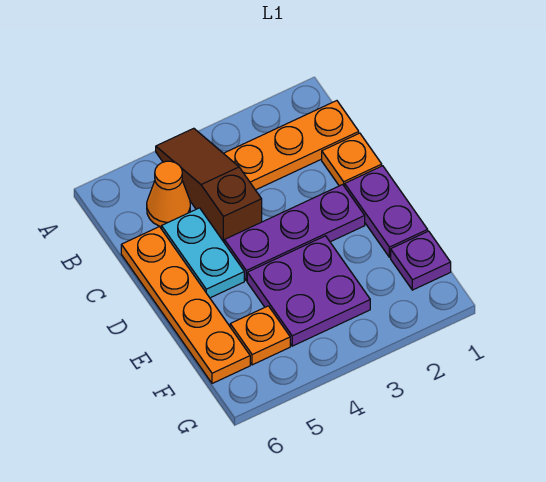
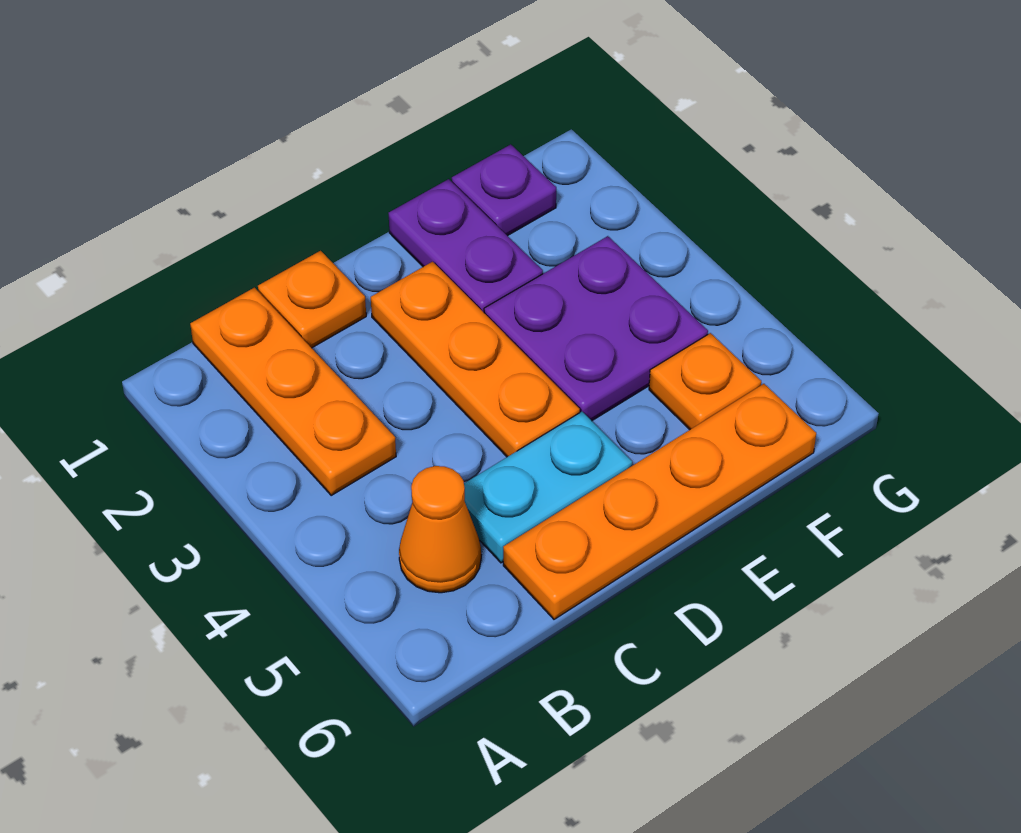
brown slope A4:C4 level 1 top C -> none
purple plate D1:E1 level 1 -> purple plate E1:E2 level 1
purple plate D2:D4 level 1 -> orange plate D2:D4 level 1

